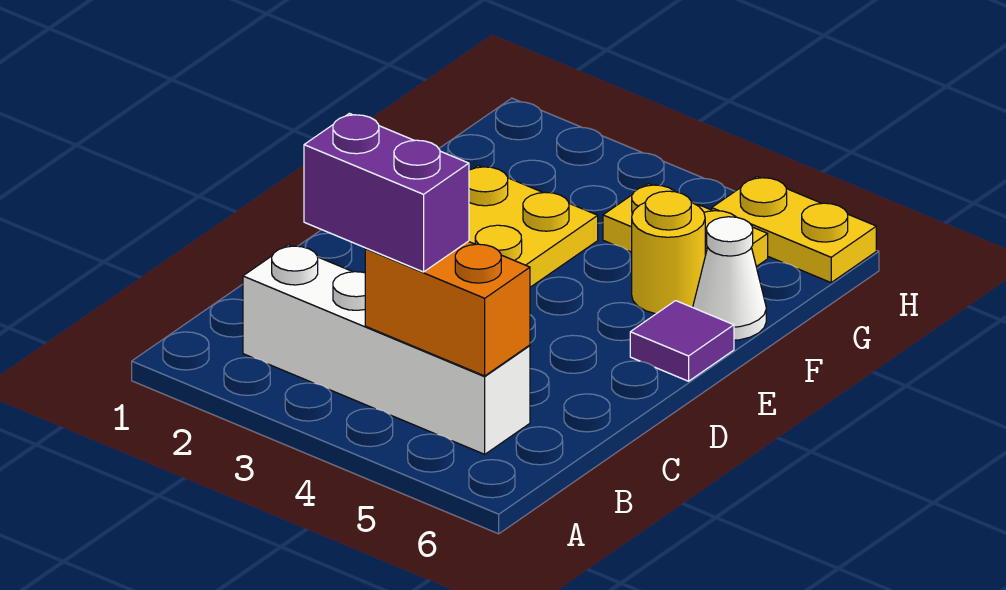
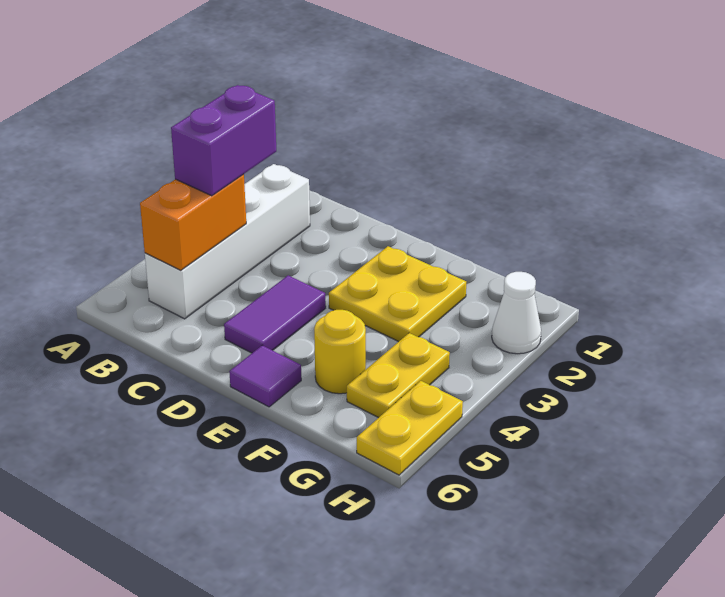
none -> purple tile D4:D5 level 1
white cone F6 level 1 -> white cone H2 level 1

